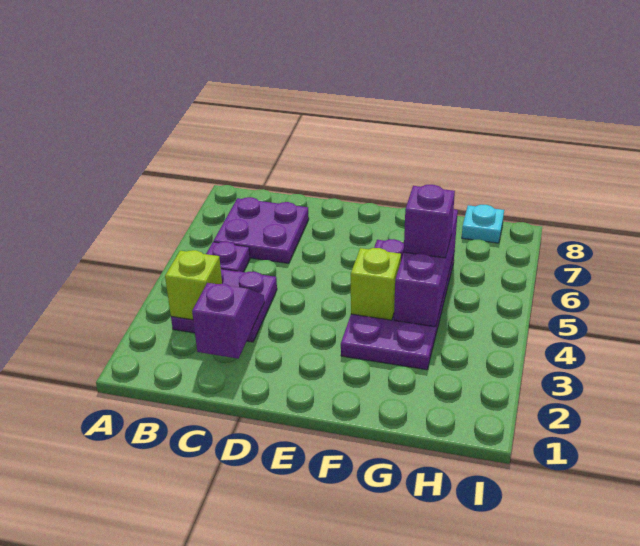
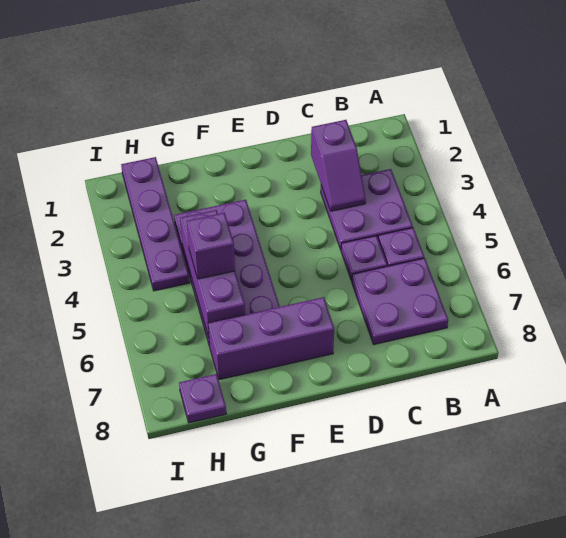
lime brick B3 level 2 -> none
none -> purple plate C5 level 1
none -> purple brick E7:G7 level 1
lime brick F4 level 2 -> none
none -> purple plate H1:H4 level 1
cyan plate H8 level 1 -> purple plate H8 level 1

